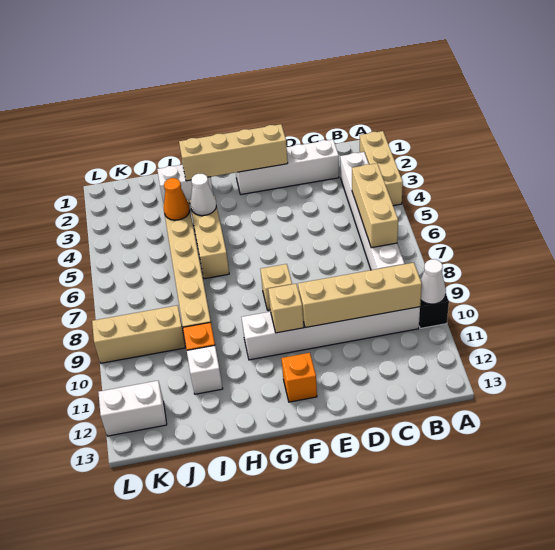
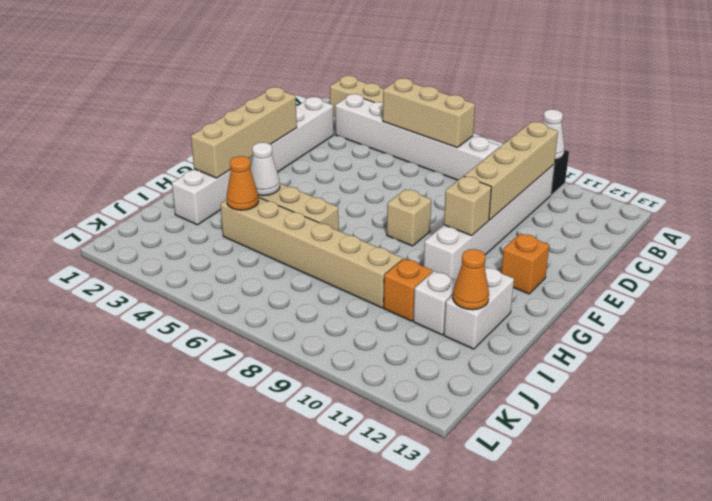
none -> orange cone I12 level 2
tan brick J9:L9 level 1 -> none
white brick K12:L12 level 1 -> white brick H12:I12 level 1

